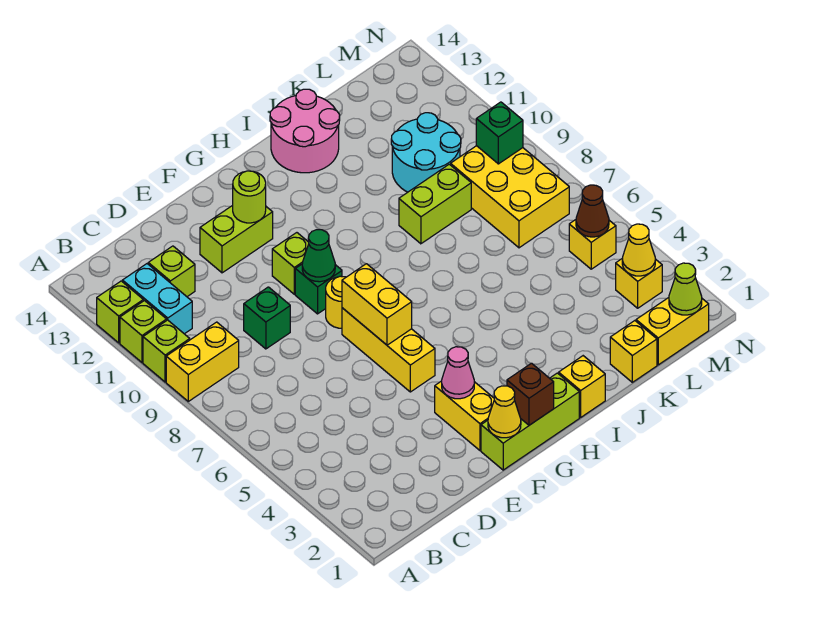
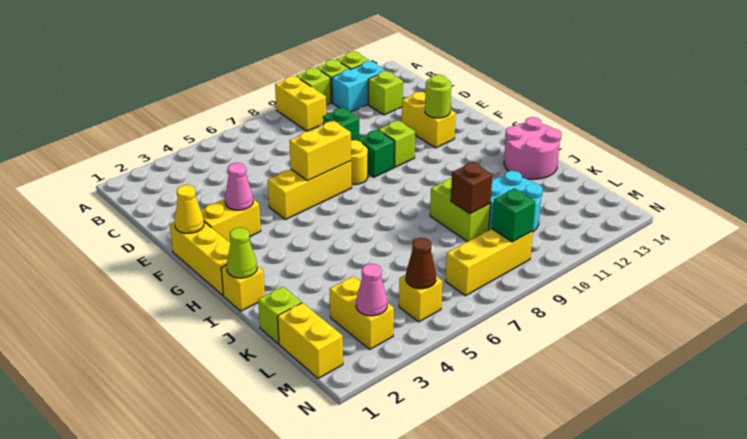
lime brick E12:F12 level 1 -> yellow brick E12:F12 level 1
lime brick F1:H1 level 1 -> yellow brick F1:H1 level 1
green cone F9 level 2 -> none
brown brick G1 level 2 -> brown brick K9 level 2
yellow brick K1 level 1 -> lime brick K1 level 1
yellow brick L7:M9 level 1 -> yellow brick M7:M9 level 1
lime cone M1 level 2 -> lime cone I1 level 2
yellow brick M3 level 1 -> yellow brick L3:M3 level 1
yellow cone M3 level 2 -> pink cone M3 level 2

